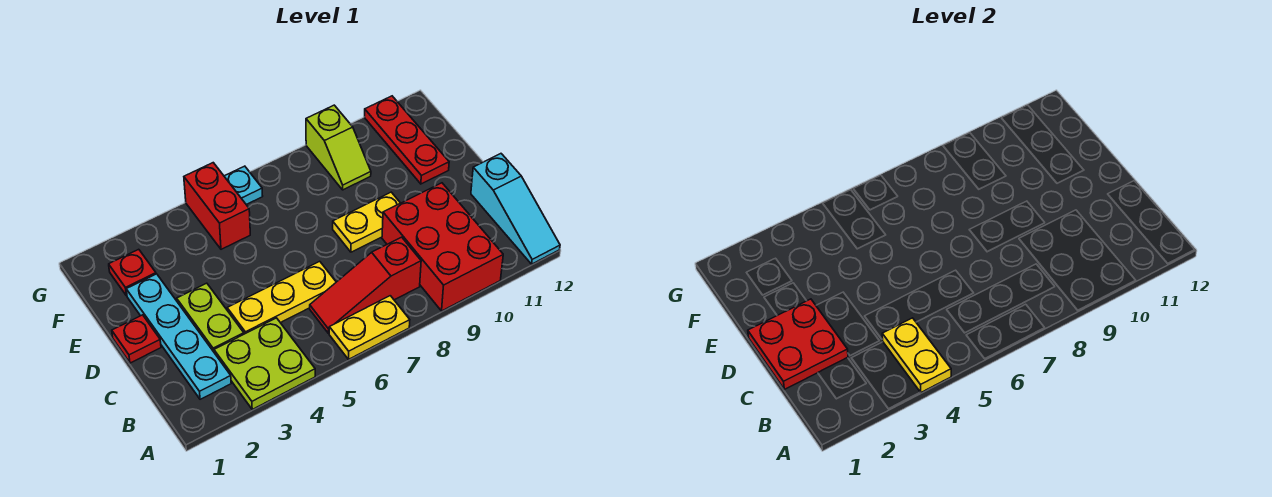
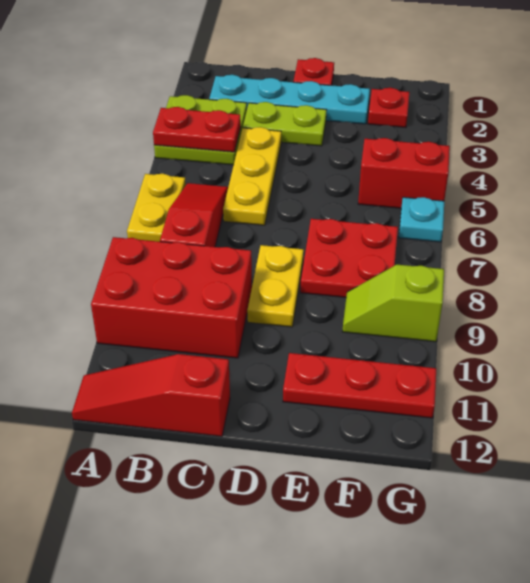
yellow plate A4:B4 level 2 -> red plate A4:B4 level 2
cyan slope A12:C12 level 1 top C -> red slope A12:C12 level 1 top C
red plate C1:D2 level 2 -> red plate E7:F8 level 1

